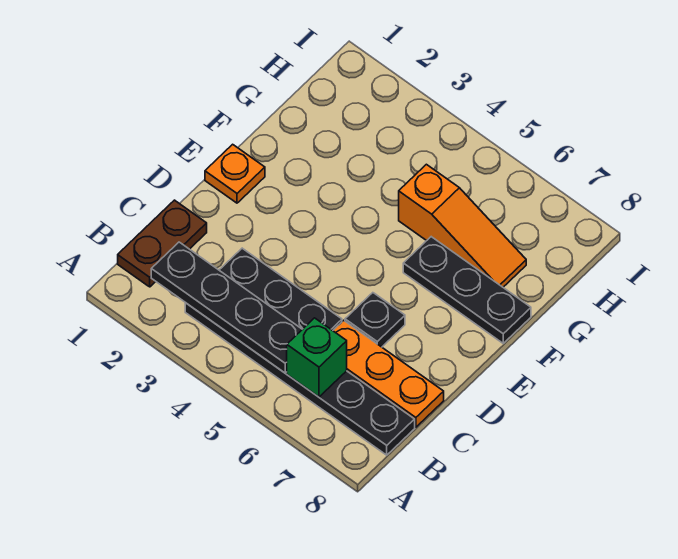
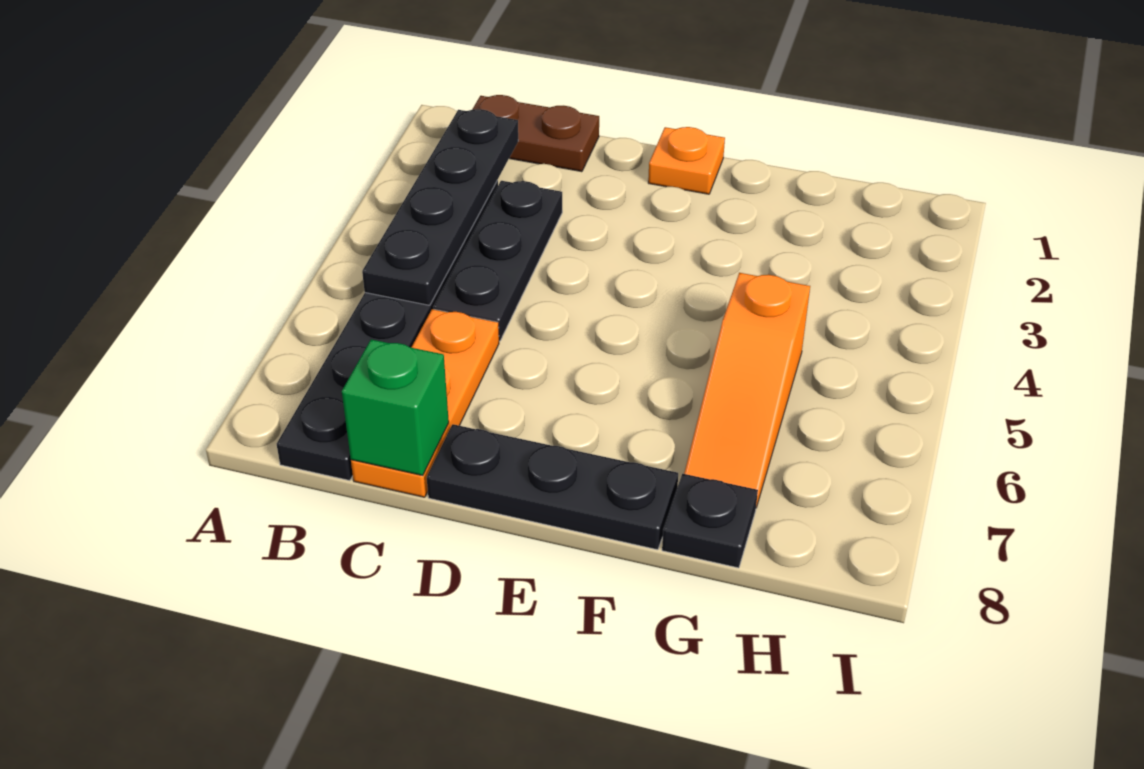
green brick B6 level 2 -> green brick C8 level 2
black plate D6 level 1 -> black plate G8 level 1
black plate F6:F8 level 1 -> black plate D8:F8 level 1

